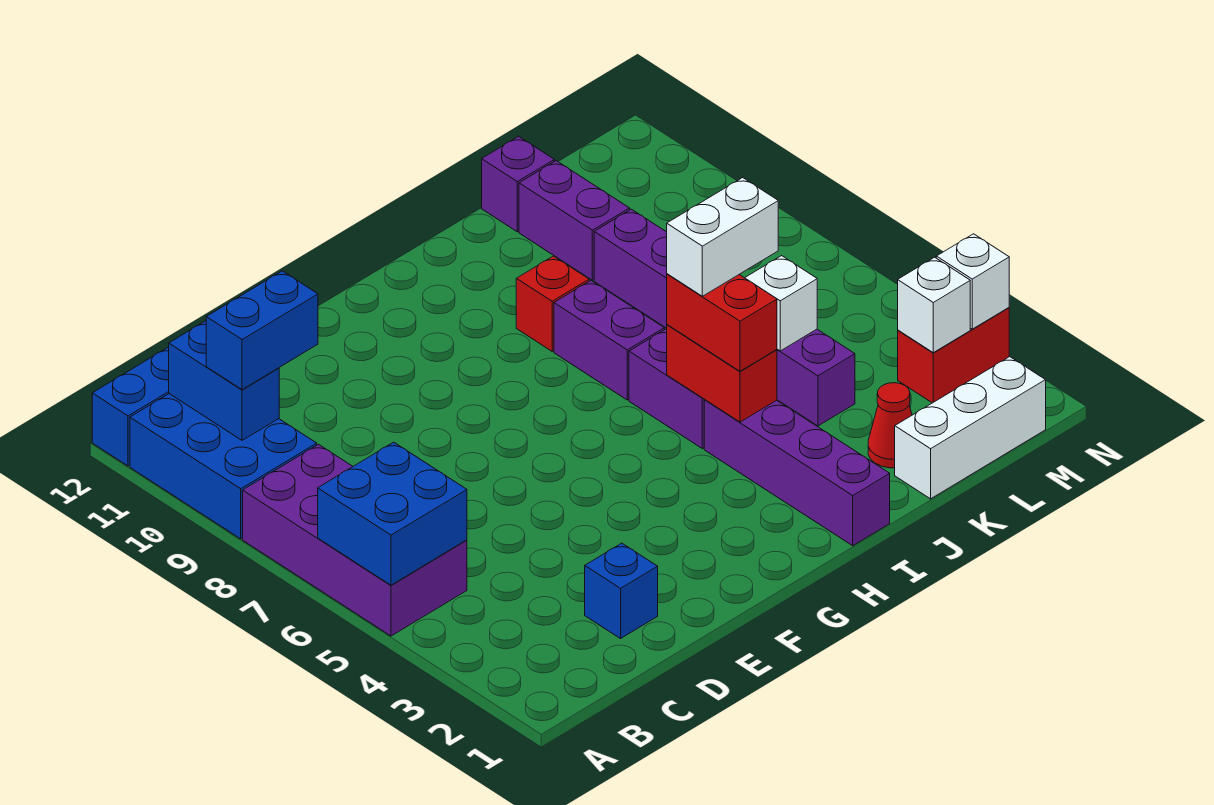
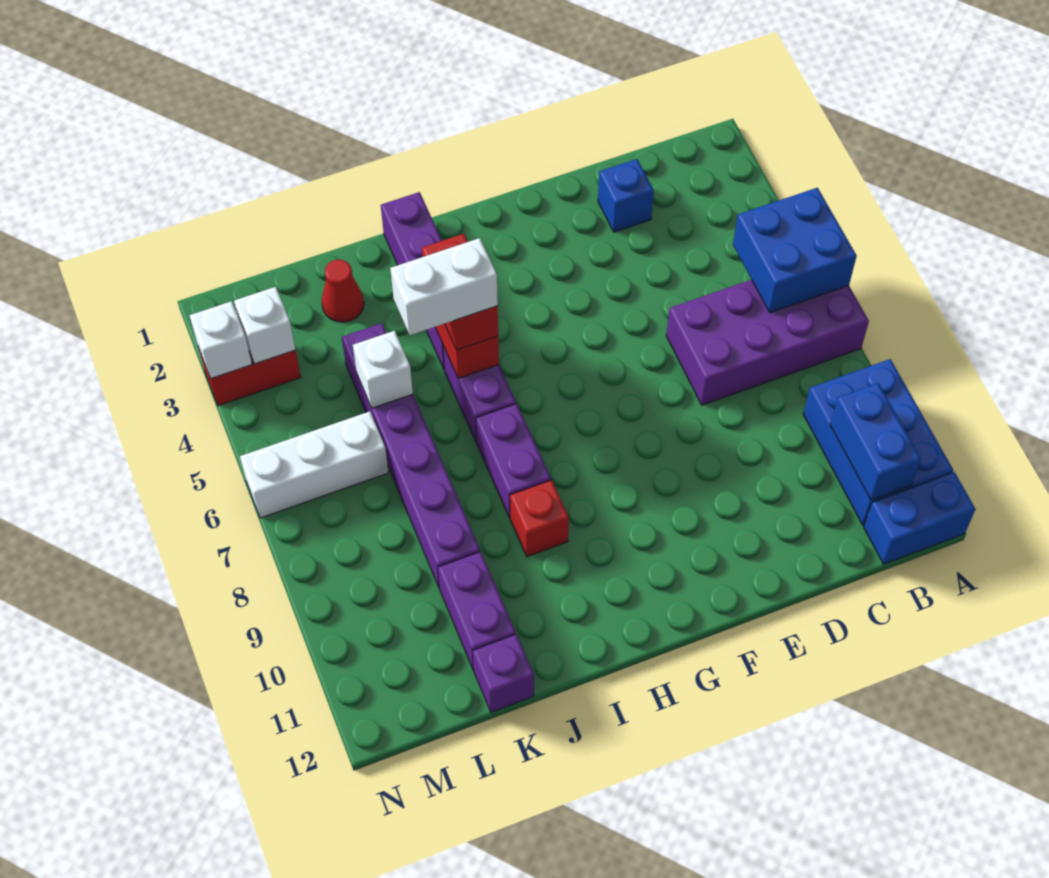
purple brick A5:B8 level 1 -> purple brick A6:D7 level 1
blue brick B10:C10 level 3 -> none
white brick K1:M1 level 1 -> white brick L6:N6 level 1

